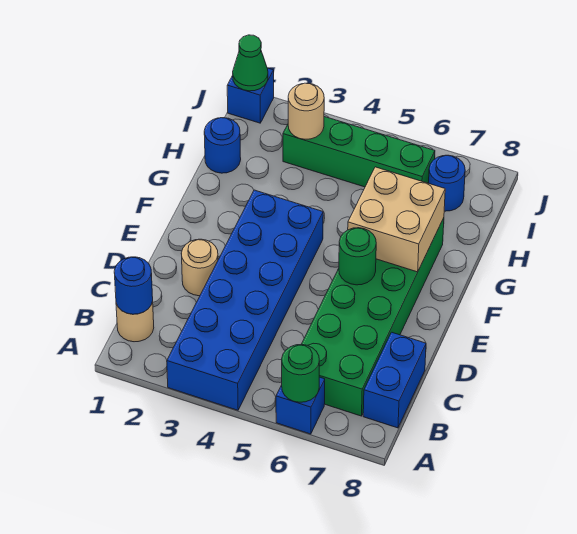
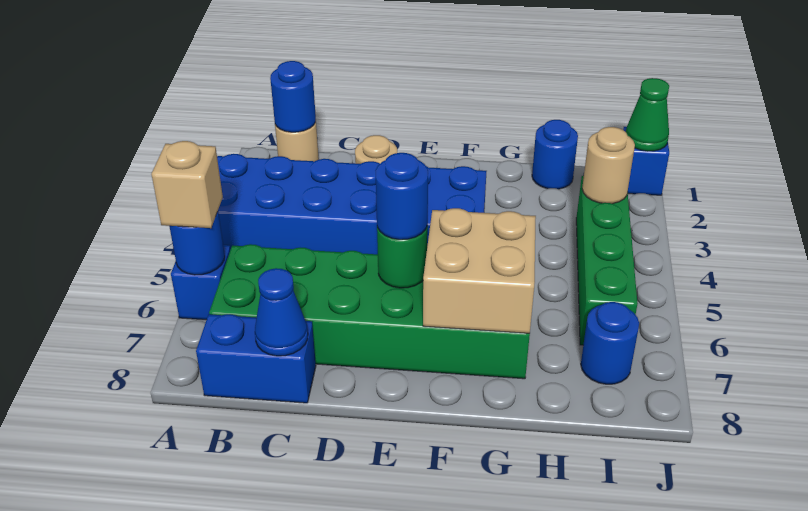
green round brick A6 level 2 -> blue round brick A6 level 2
none -> tan brick A6 level 3
none -> blue cone C8 level 2
none -> blue round brick E6 level 3

